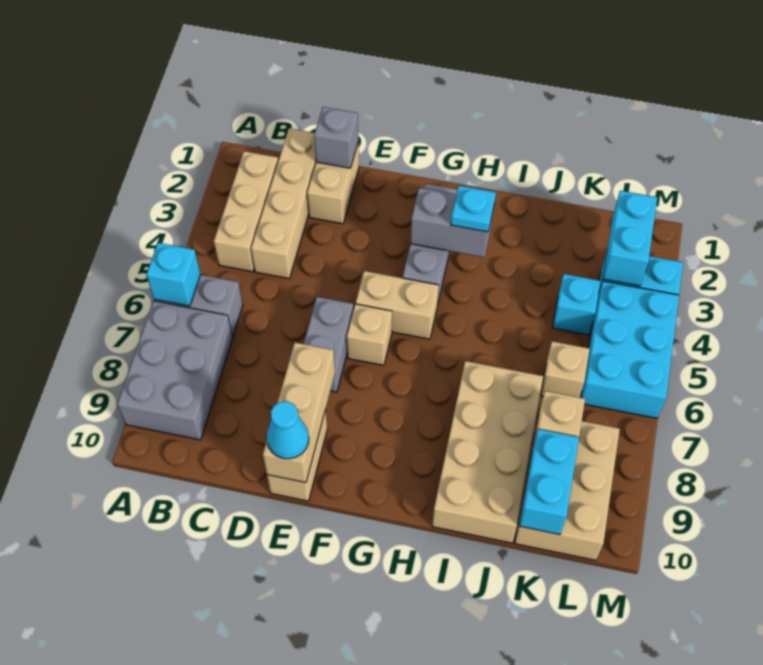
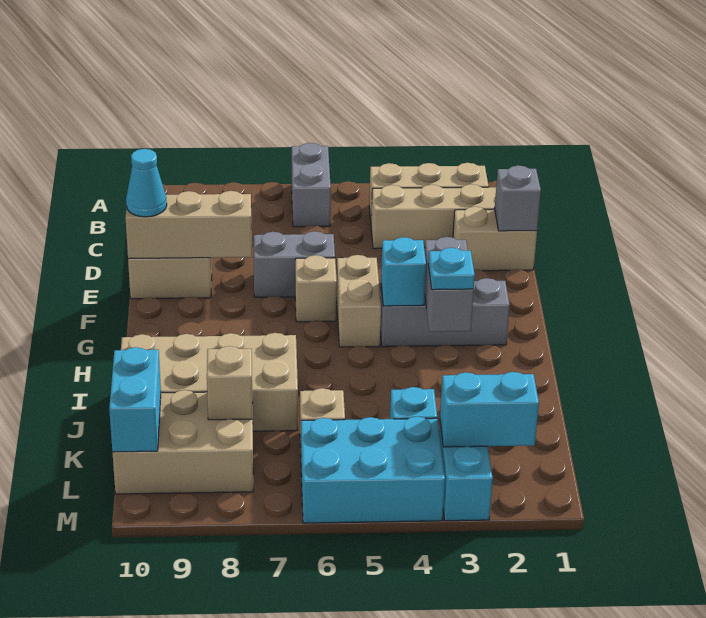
cyan brick A6 level 2 -> cyan brick G4 level 2
grey brick A7:B9 level 1 -> none
cyan brick K9:K10 level 2 -> cyan brick K10:L10 level 2

